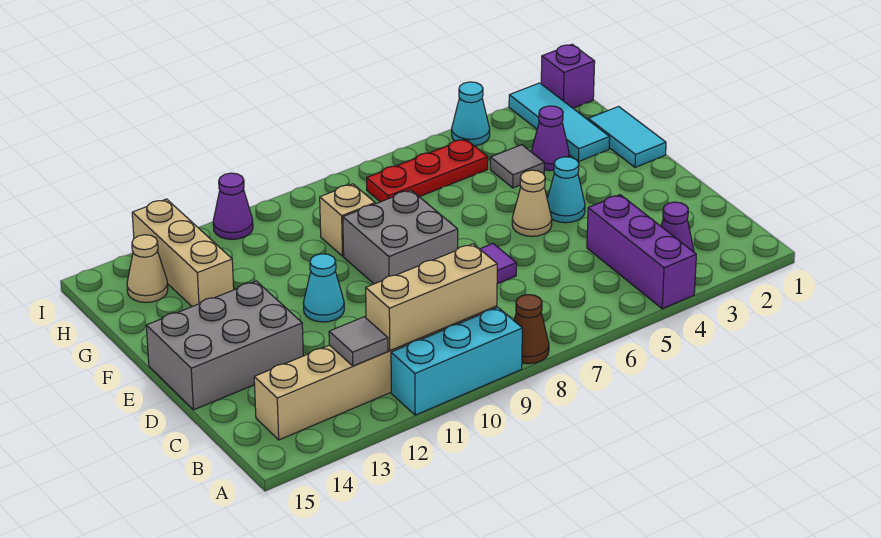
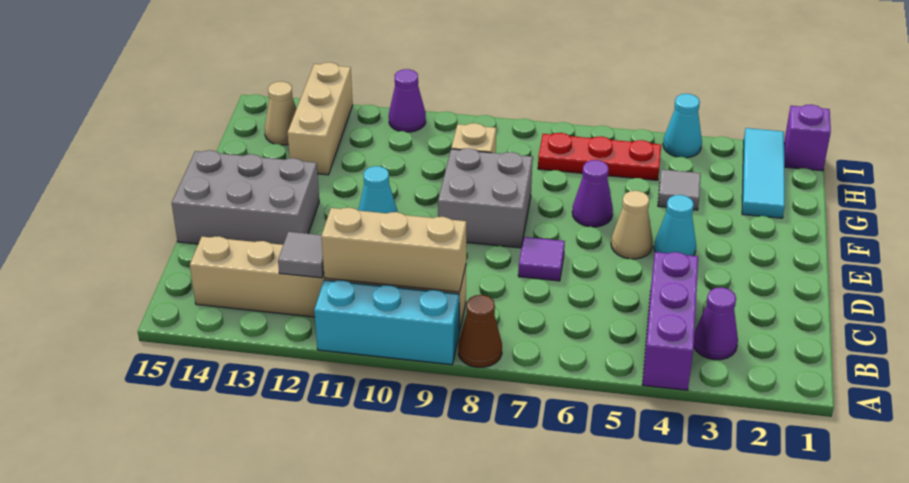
cyan tile F1:G1 level 1 -> none
purple cone G3 level 1 -> purple cone F6 level 1

